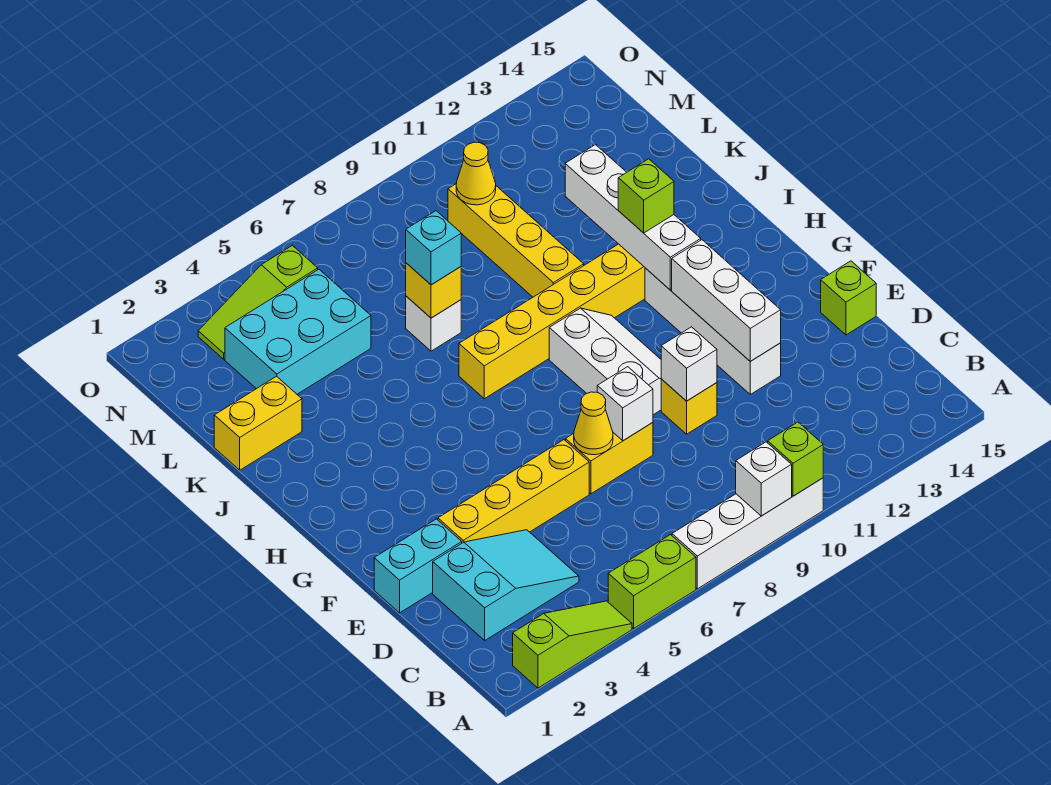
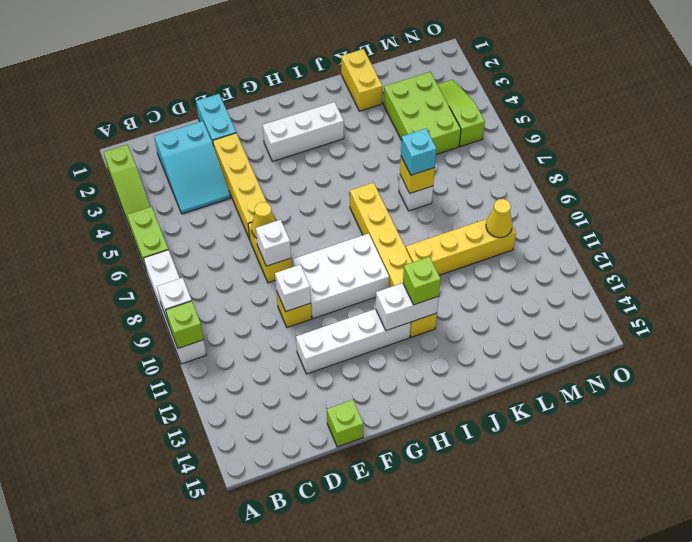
white brick E12:G12 level 2 -> white brick G3:I3 level 1
white slope F9:H10 level 1 top 9 -> white brick F9:H10 level 1
white brick H12:K12 level 2 -> white brick H12:I12 level 2
cyan brick L3:M5 level 1 -> lime brick L3:M5 level 1

